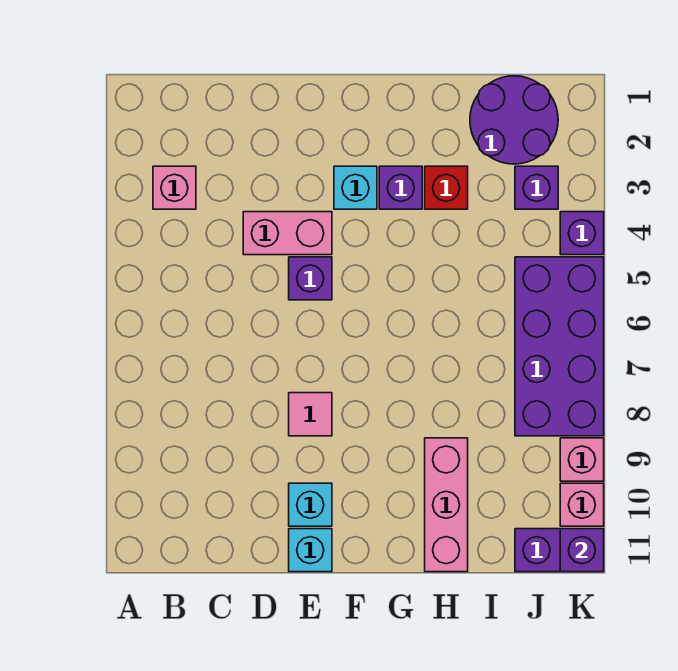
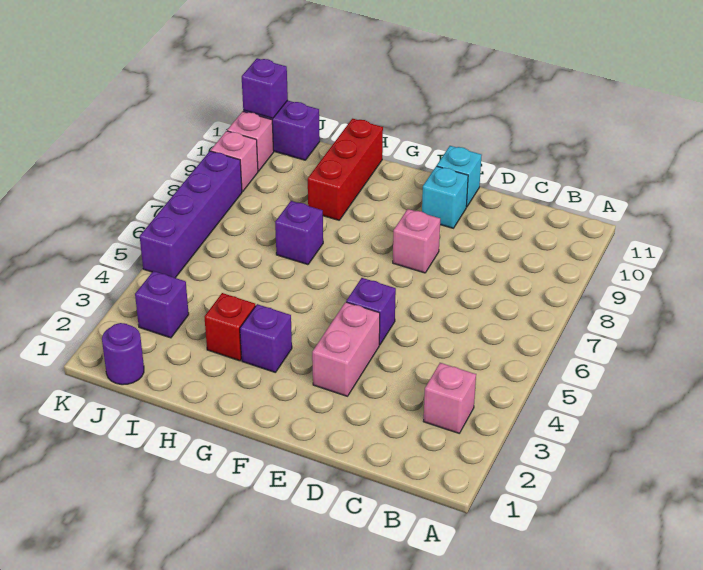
pink brick D4:E4 level 1 -> pink brick E3:E4 level 1
pink tile E8 level 1 -> pink brick E8 level 1
cyan brick F3 level 1 -> none
pink brick H9:H11 level 1 -> red brick H9:H11 level 1
purple round brick I1:J2 level 1 -> purple round brick J1 level 1
purple brick J5:K8 level 1 -> purple brick K5:K8 level 1
purple brick K4 level 1 -> purple brick H7 level 1

